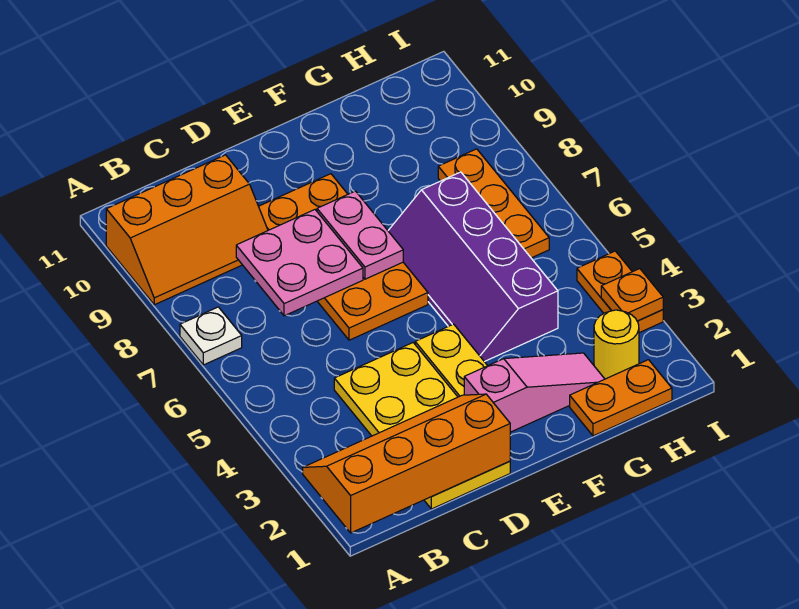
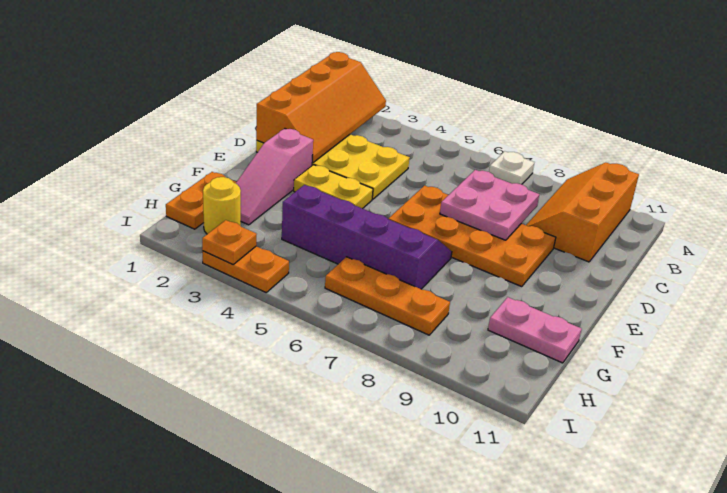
pink plate E7:E8 level 2 -> pink plate G10:G11 level 1

